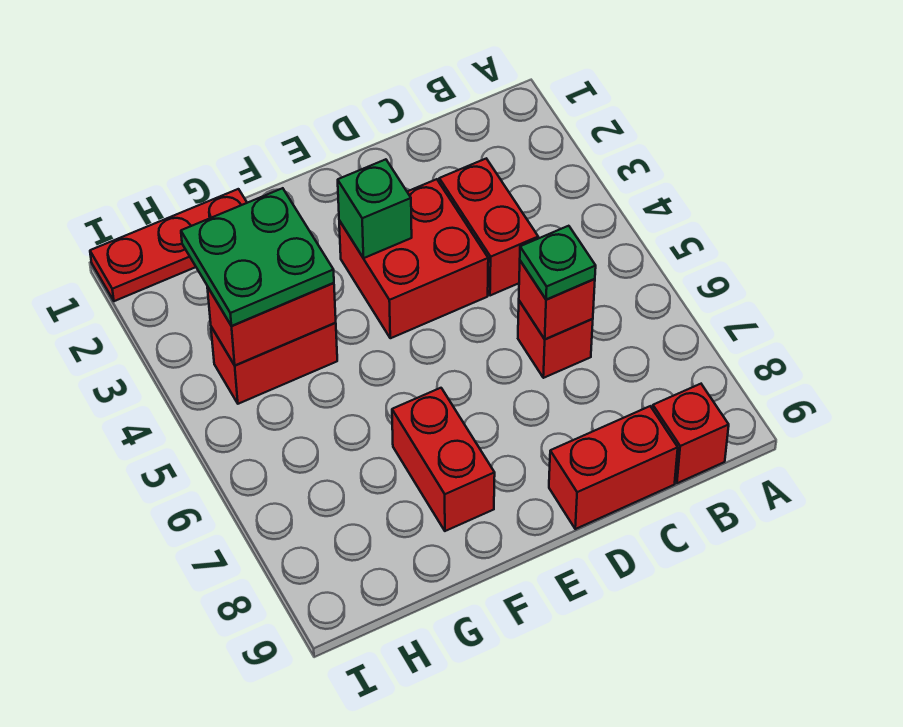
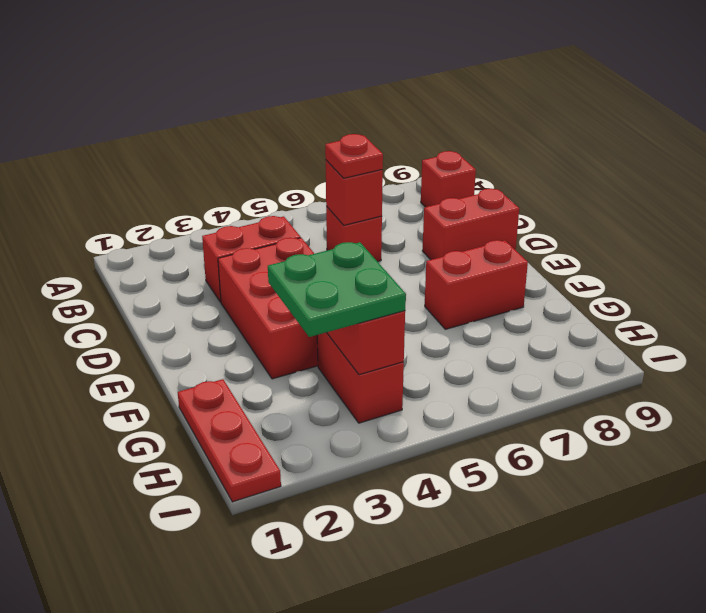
green plate C6 level 3 -> red plate C6 level 3
red brick C9:D9 level 1 -> red brick D8:D9 level 1
red brick D3:E4 level 1 -> red brick D3:F4 level 1
green brick E3 level 2 -> none

